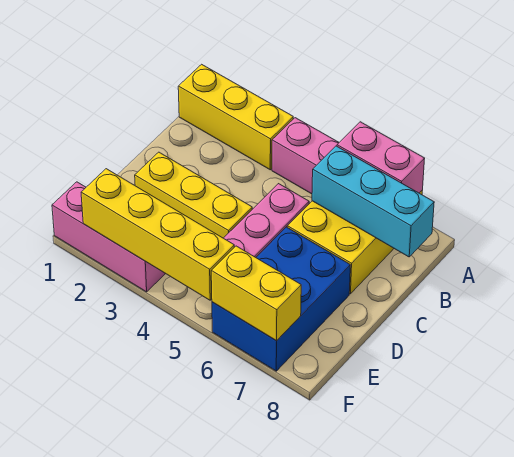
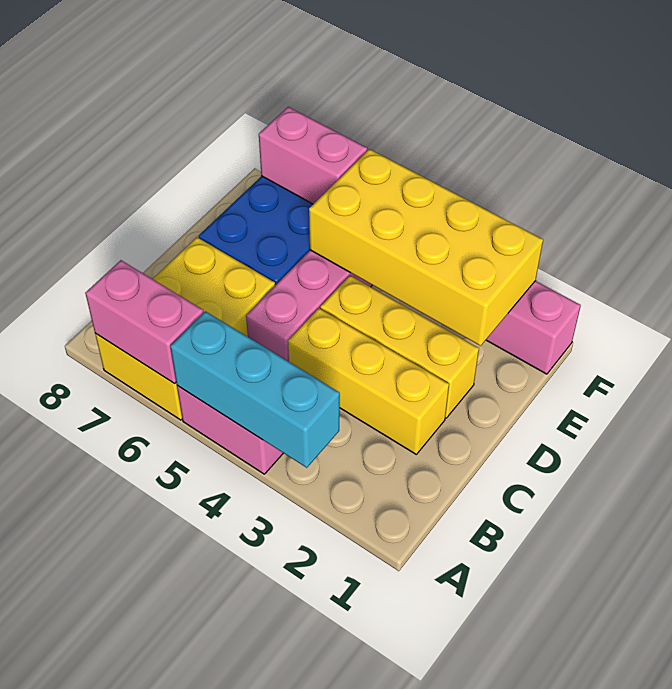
yellow brick A1:A3 level 1 -> yellow brick C2:C4 level 1
cyan brick B6:B8 level 2 -> cyan brick A3:A5 level 2
yellow brick F2:F5 level 2 -> yellow brick E2:F5 level 2
yellow brick F6:F7 level 2 -> pink brick F6:F7 level 2

